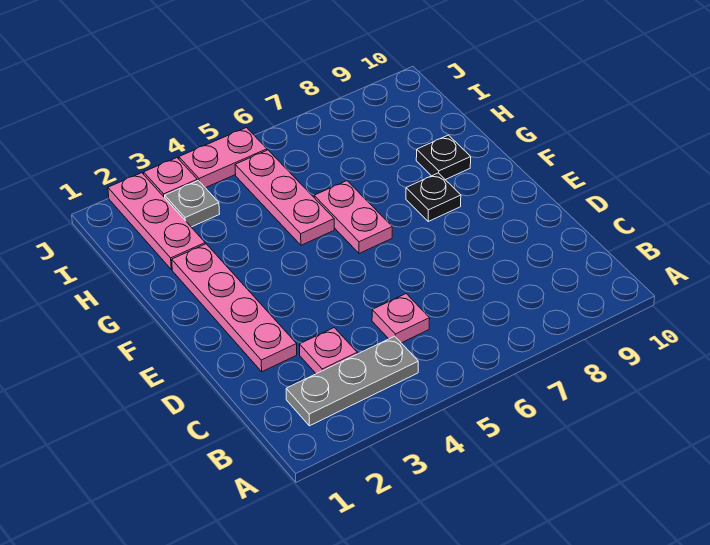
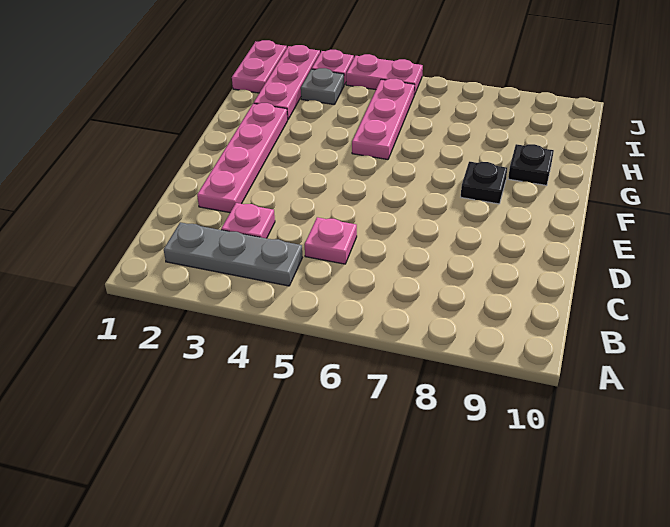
pink plate F6:G6 level 1 -> pink plate I1:J1 level 1

